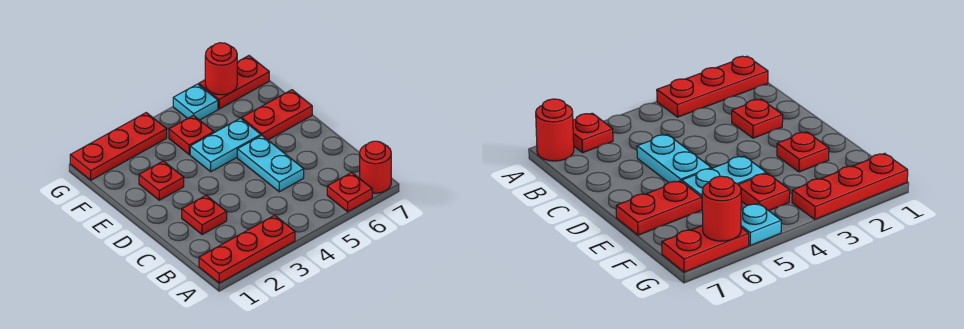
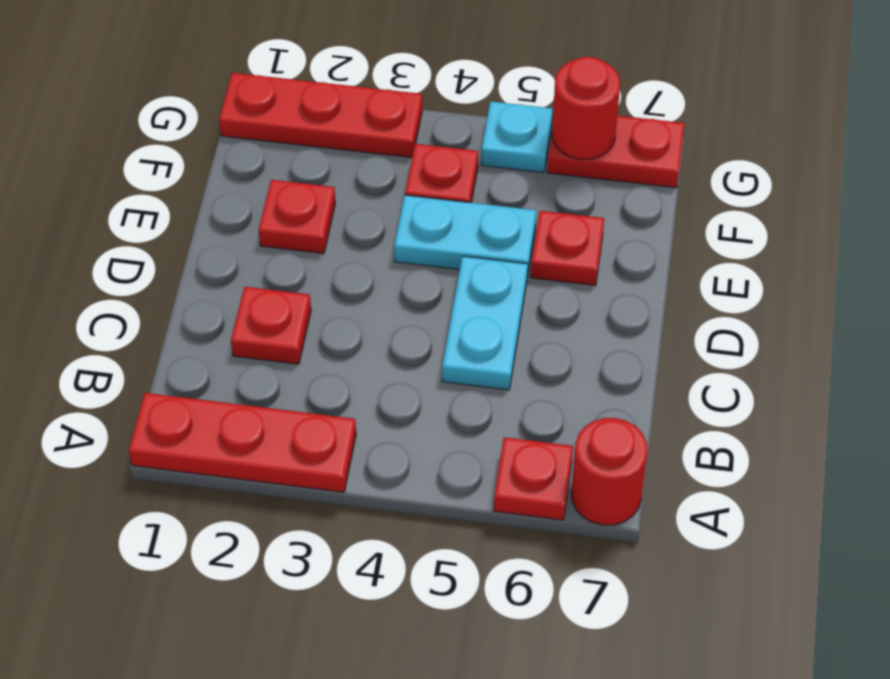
red plate E6:E7 level 1 -> red plate E6 level 1

